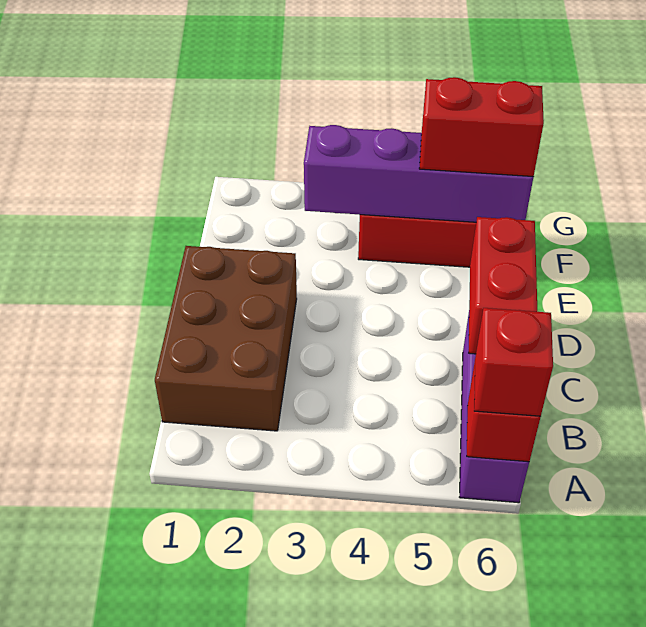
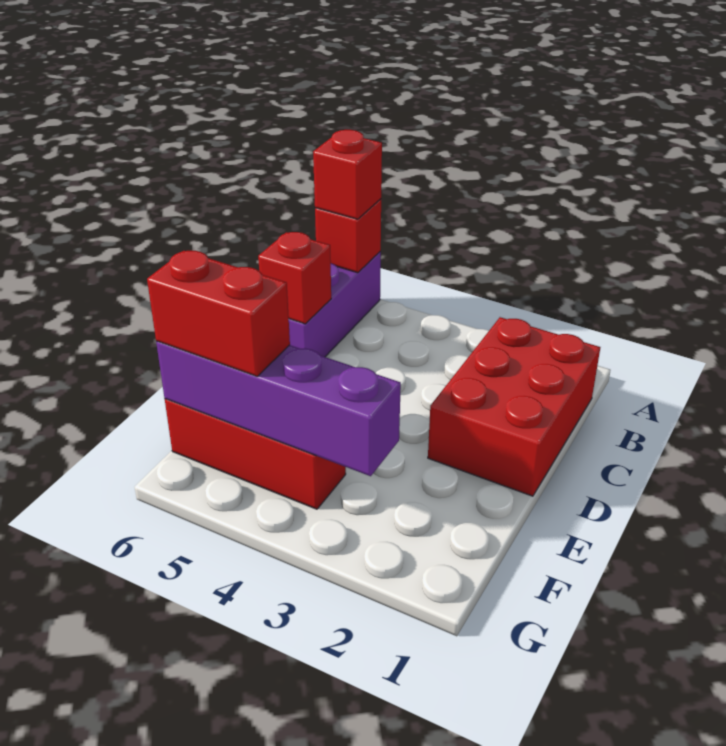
brown brick B1:D2 level 1 -> red brick B1:D2 level 1
red brick C6:D6 level 2 -> red brick C6 level 2

